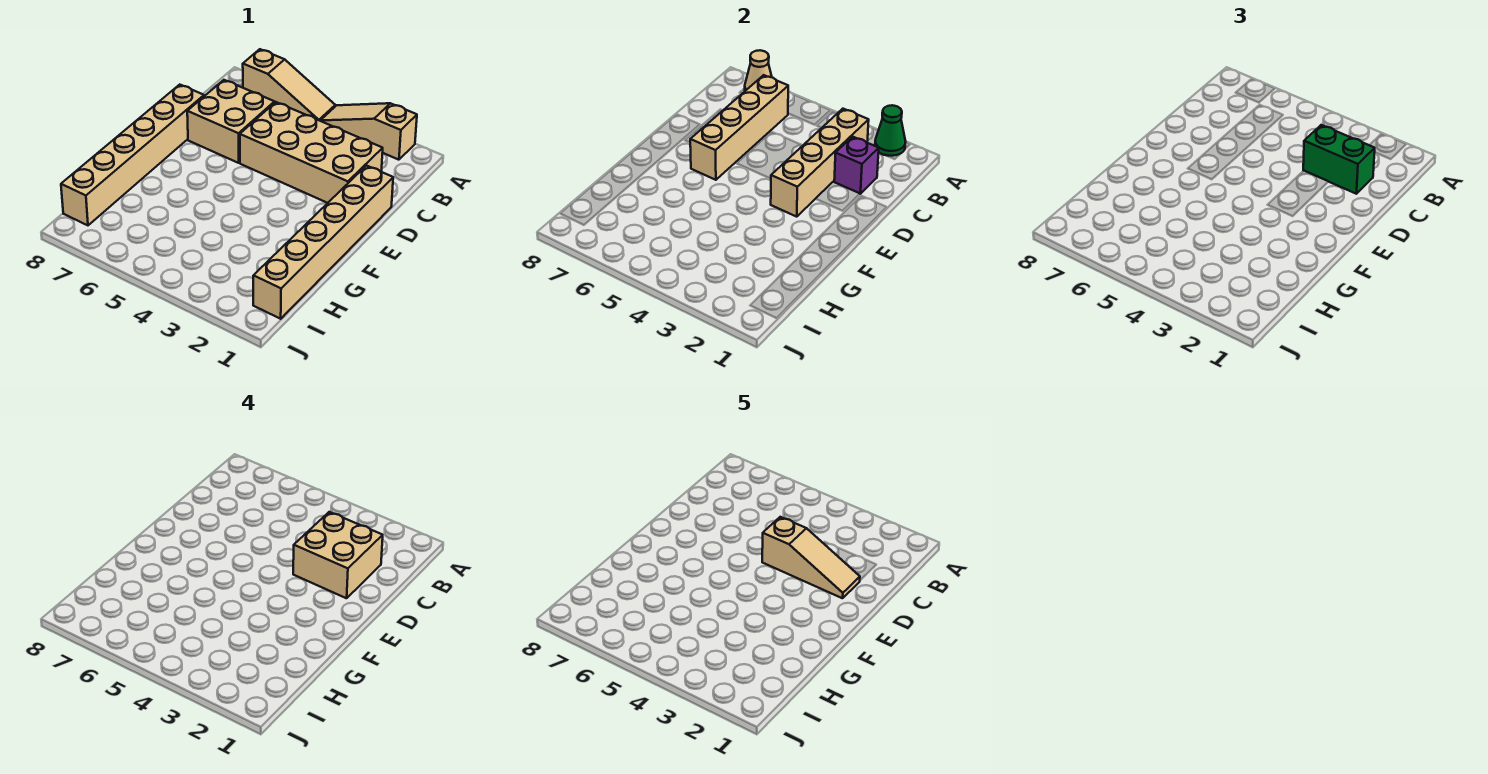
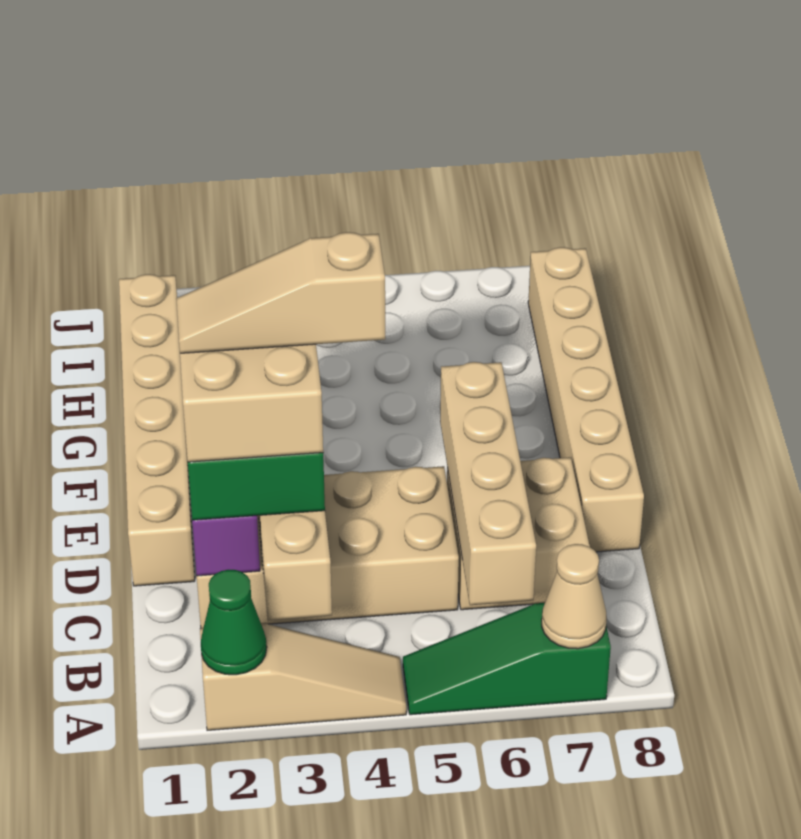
tan slope A5:A7 level 1 top 7 -> green slope A5:A7 level 1 top 7

